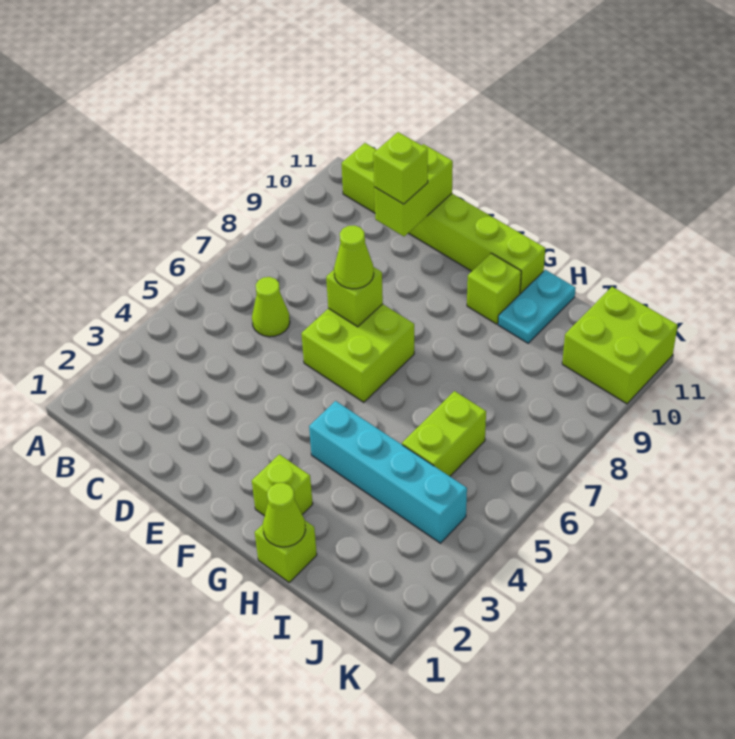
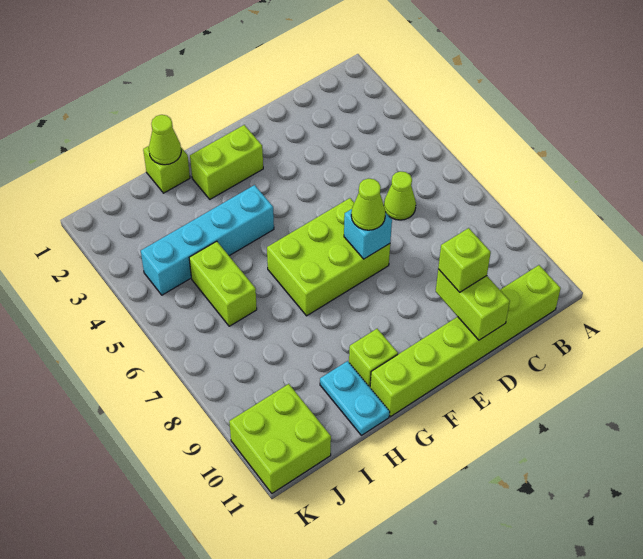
lime brick E6:F7 level 1 -> lime brick E6:G7 level 1
lime brick E7 level 2 -> cyan brick E7 level 2
lime brick G2 level 1 -> lime brick F2:G2 level 1

